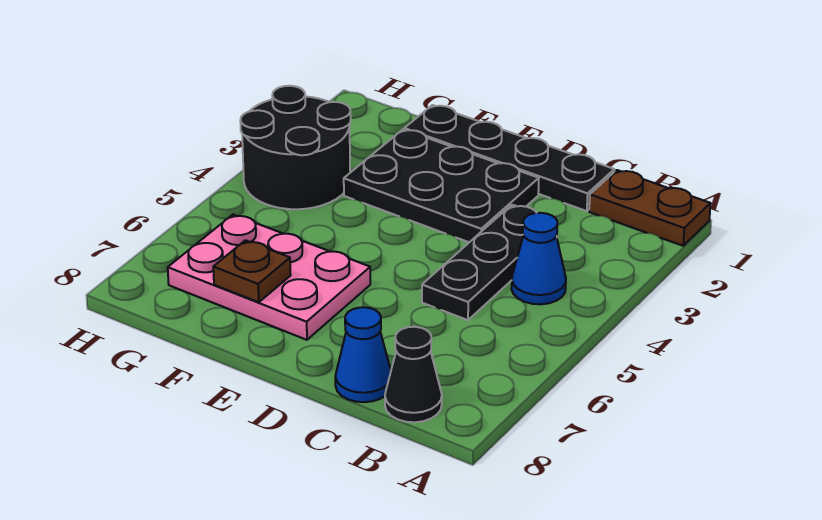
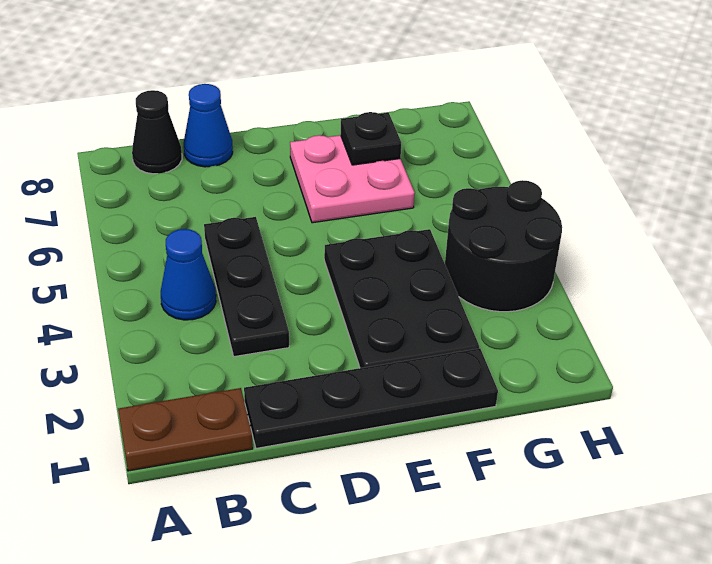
black plate D2:F3 level 1 -> black plate E2:F4 level 1
pink plate E6:G7 level 1 -> pink plate E6:F7 level 1
brown plate F7 level 2 -> black plate F7 level 2

